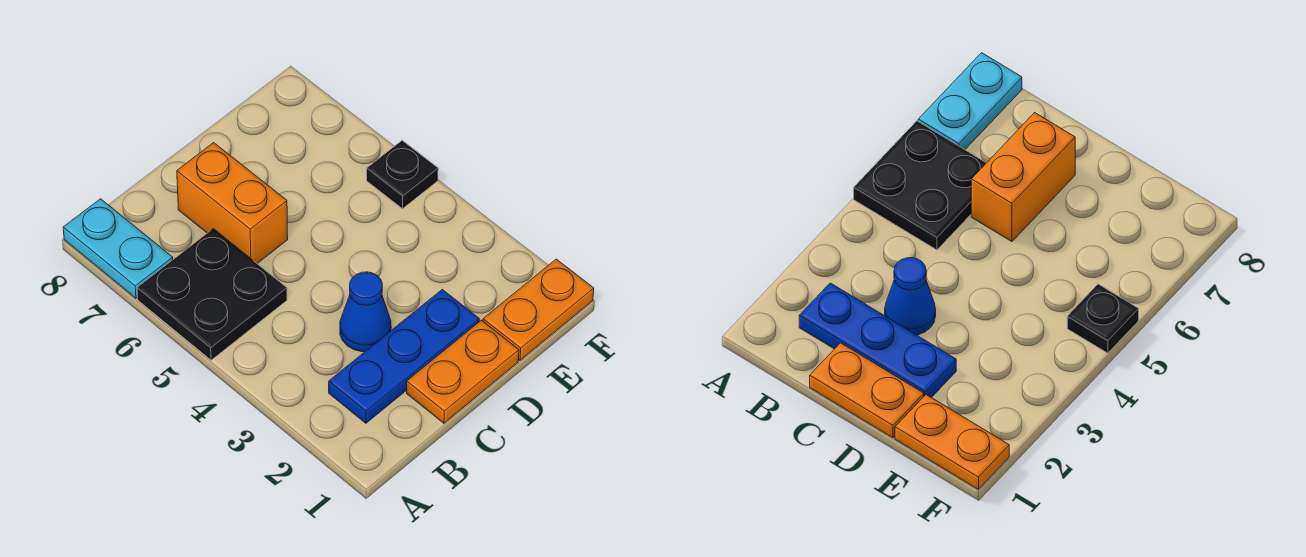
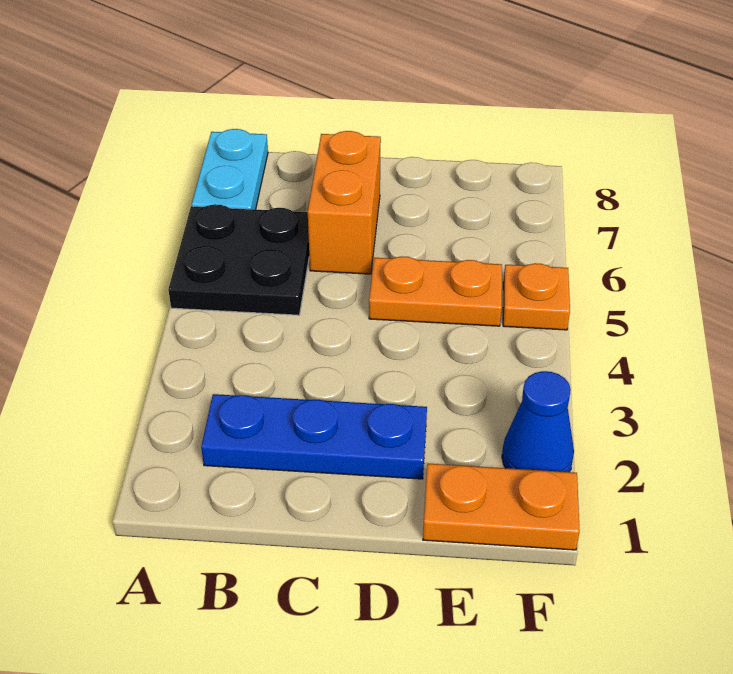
orange plate C1:D1 level 1 -> orange plate D5:E5 level 1
blue cone C3 level 1 -> blue cone F2 level 1
black plate F5 level 1 -> orange plate F5 level 1

